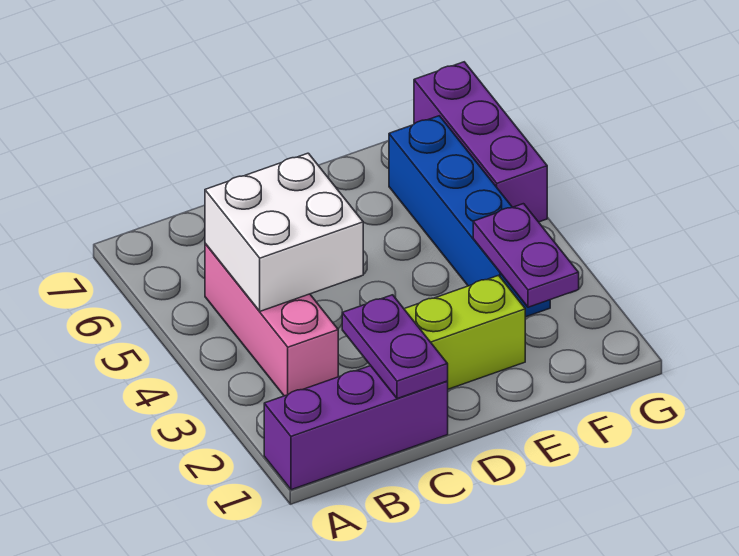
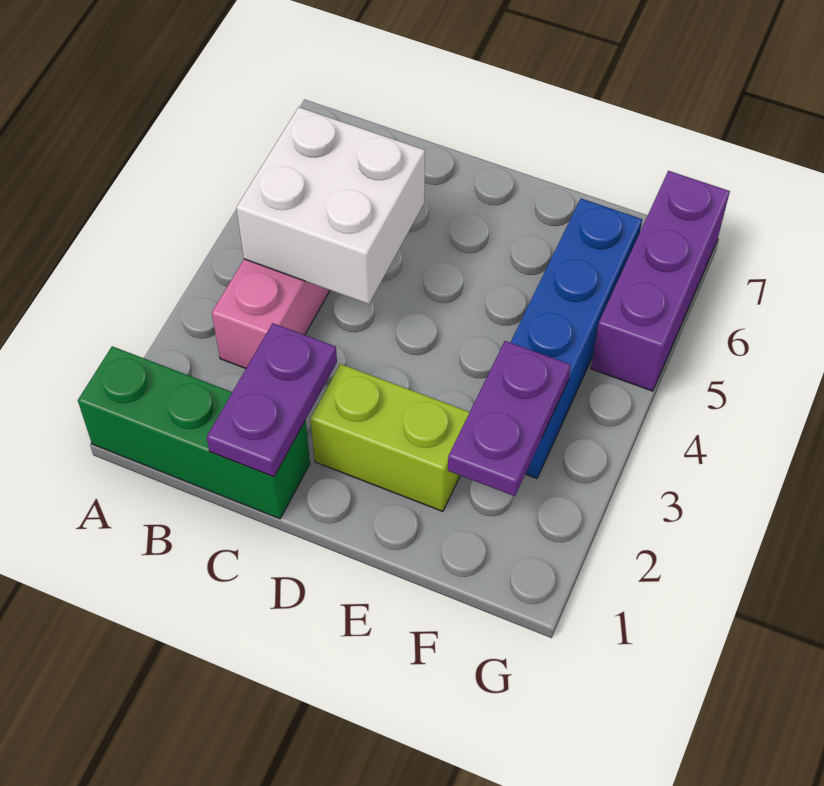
purple brick A1:C1 level 1 -> green brick A1:C1 level 1

